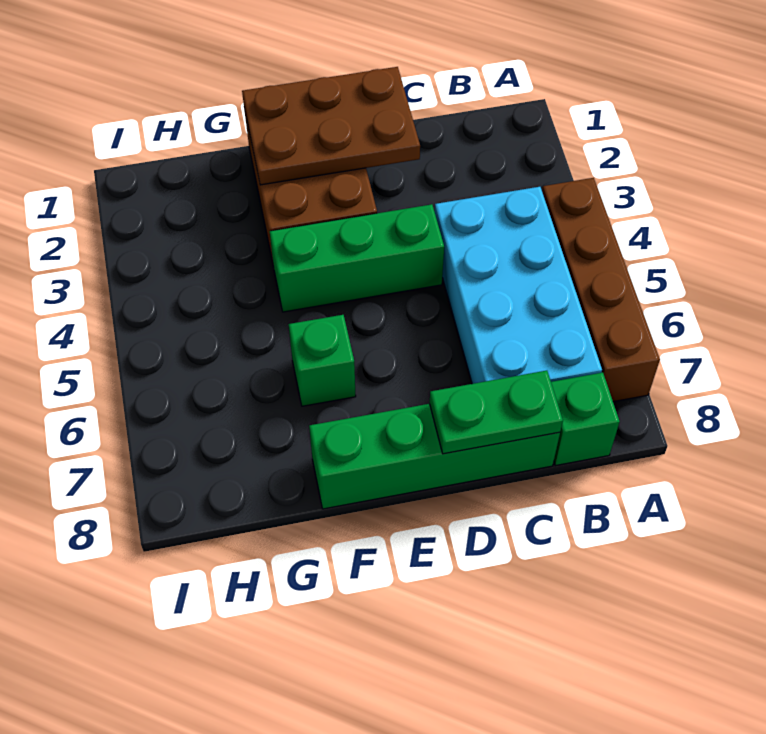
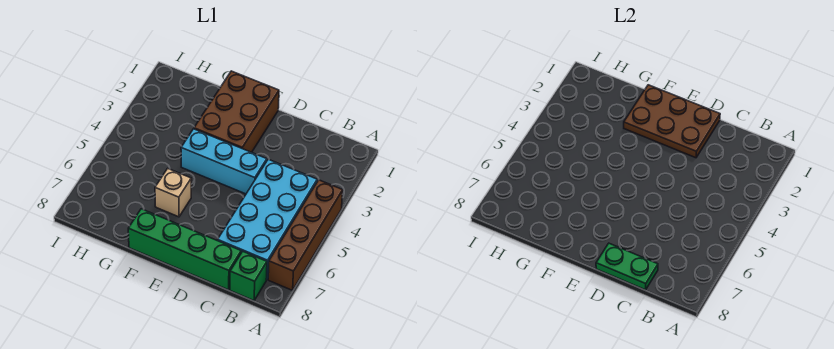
green brick D4:F4 level 1 -> cyan brick D4:F4 level 1
green brick F6 level 1 -> tan brick F6 level 1

